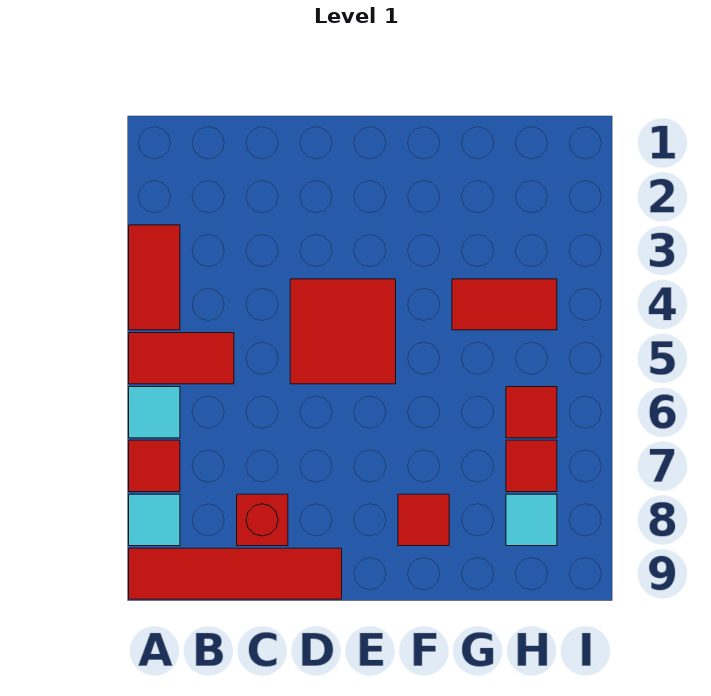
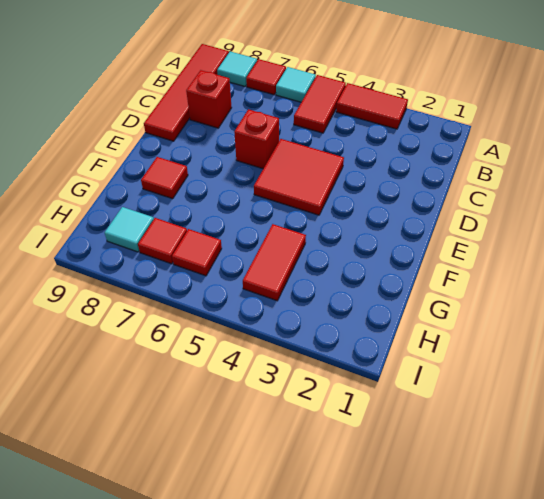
none -> red brick D6 level 1

